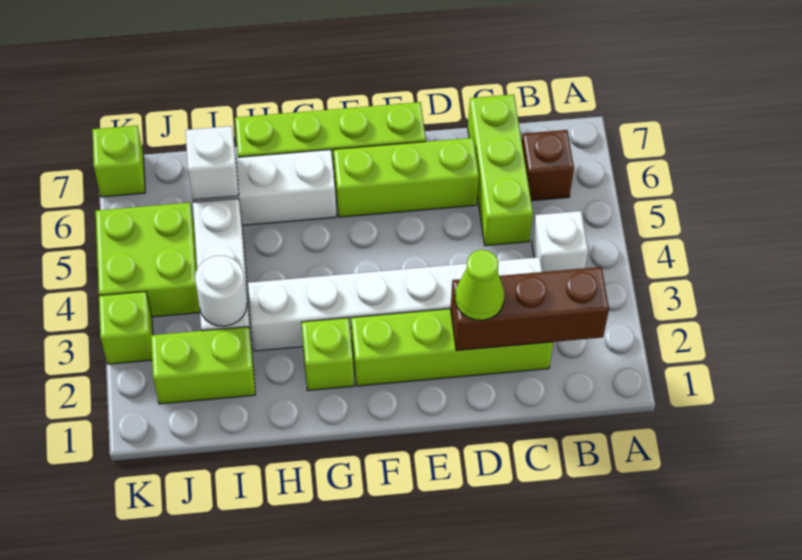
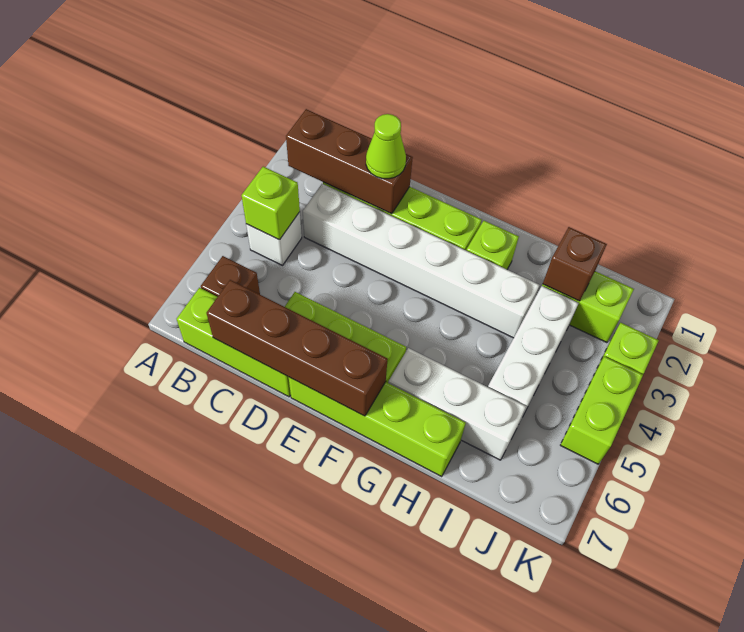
lime brick C5:C7 level 1 -> lime brick B7:D7 level 1
none -> brown brick C7:F7 level 2
none -> brown brick I2 level 2
white round brick I3 level 2 -> none
white brick I6 level 2 -> none
lime brick J4:K5 level 1 -> lime brick K4:K5 level 1
lime brick K7 level 1 -> lime brick B4 level 2

